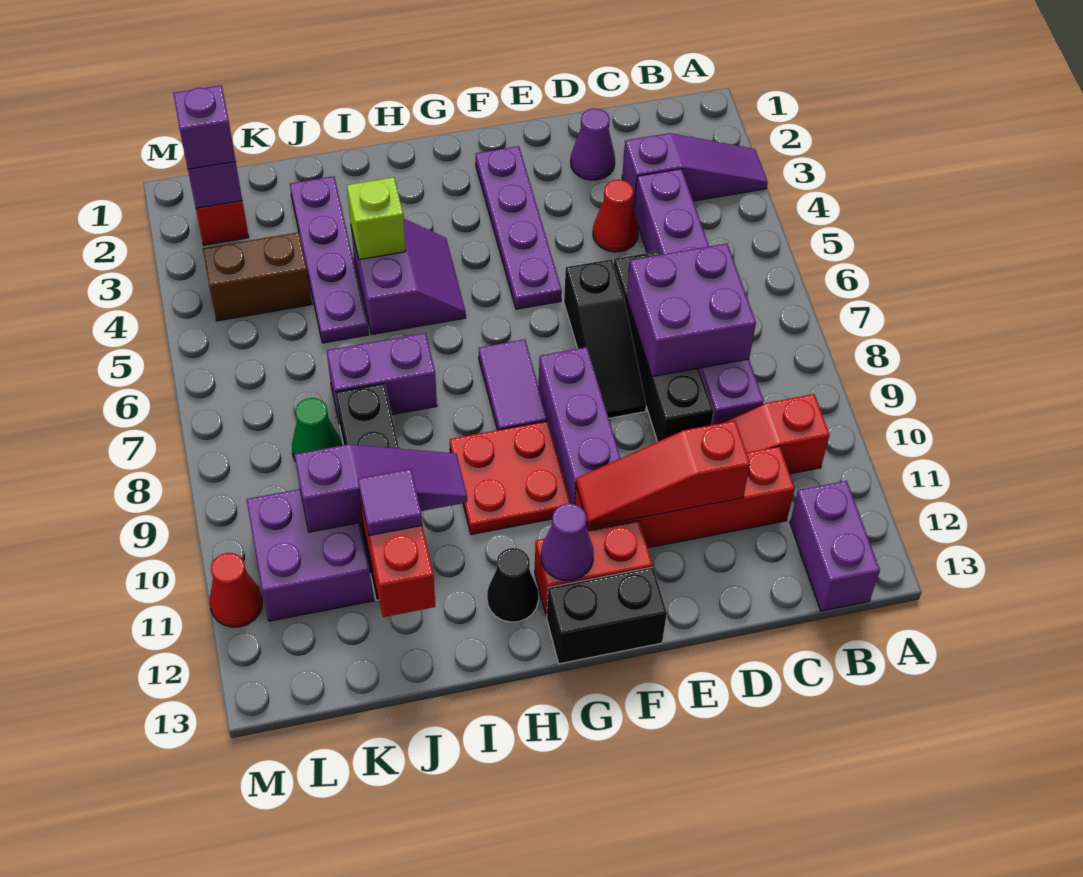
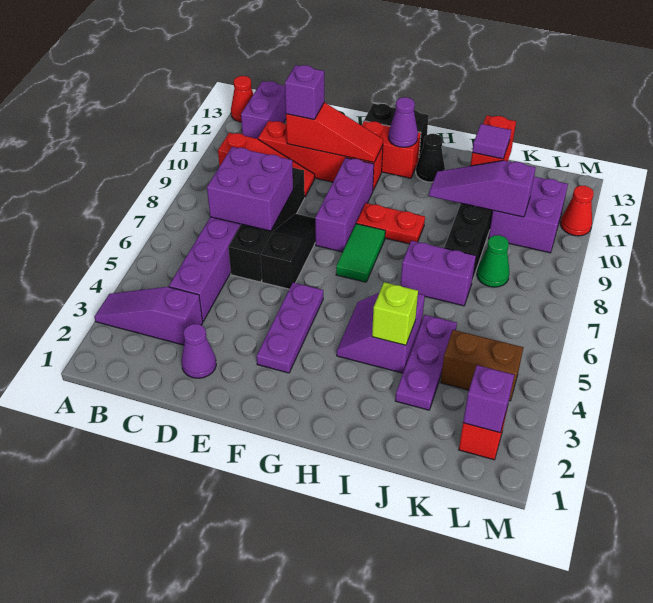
red cone D4 level 1 -> red cone A13 level 1
purple plate F2:F5 level 1 -> purple plate F3:F5 level 1
purple tile G7:G8 level 1 -> green tile G7:G8 level 1
red plate G9:H10 level 1 -> red plate G9:H9 level 1
purple plate J2:J5 level 1 -> purple plate J3:J5 level 1
purple brick L2 level 3 -> purple brick D11 level 3

